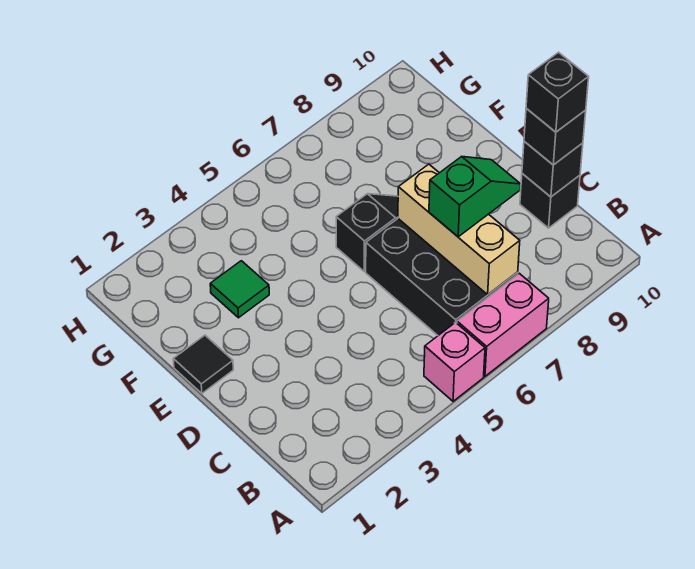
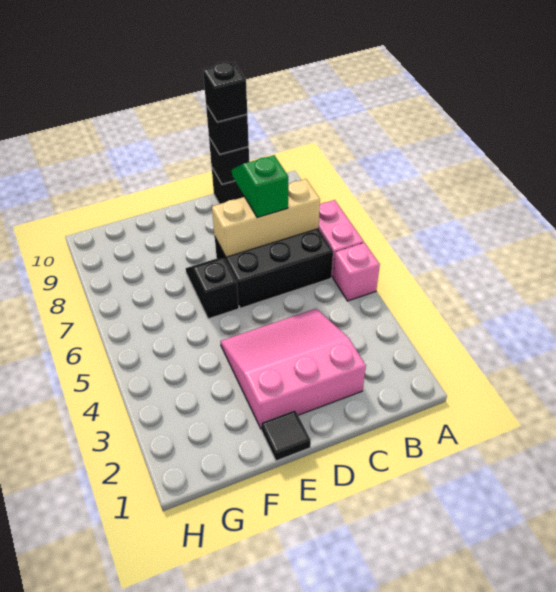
none -> pink slope C2:E4 level 1 top 2
green tile F3 level 1 -> none

